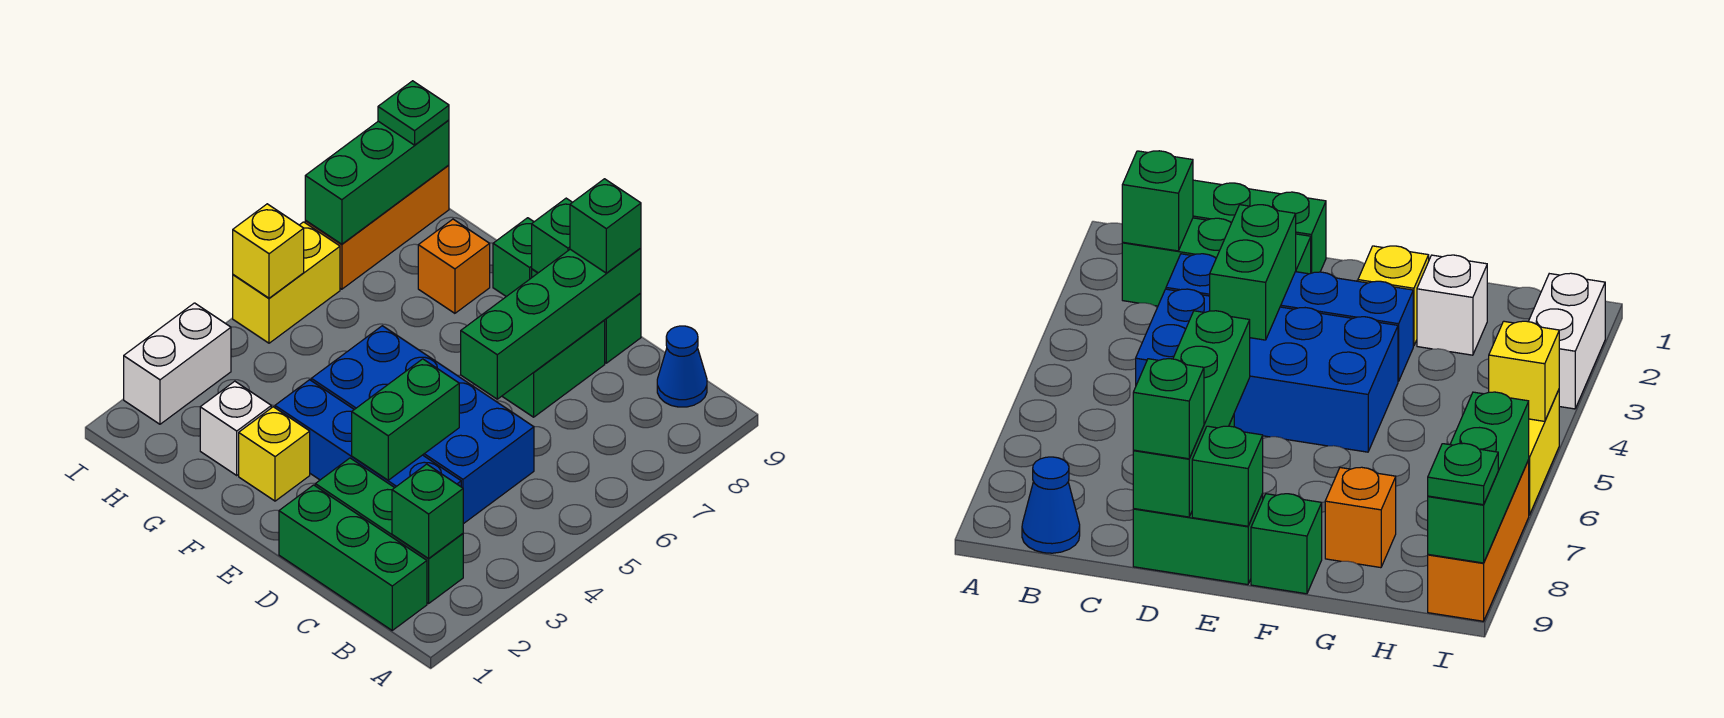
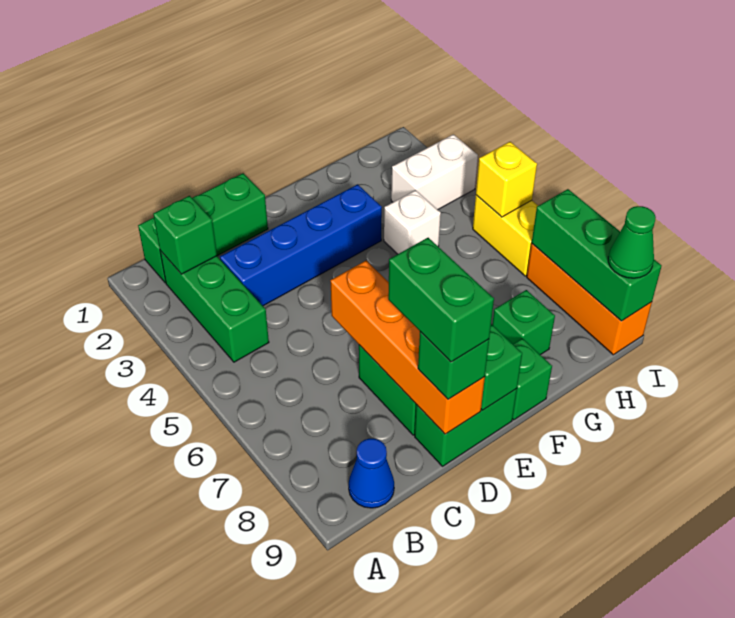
green brick B2:D2 level 1 -> green brick B2:B4 level 1
blue brick C4:F5 level 1 -> none
green brick D3:D4 level 2 -> green brick D8:D9 level 4
green brick D6:D9 level 2 -> orange brick D6:D9 level 2
yellow brick F2 level 1 -> none
white brick G2 level 1 -> white brick G4 level 1
orange brick G8 level 1 -> green brick G8 level 1
white brick I2:I3 level 1 -> white brick H3:I3 level 1
green plate I9 level 3 -> green cone I9 level 3

